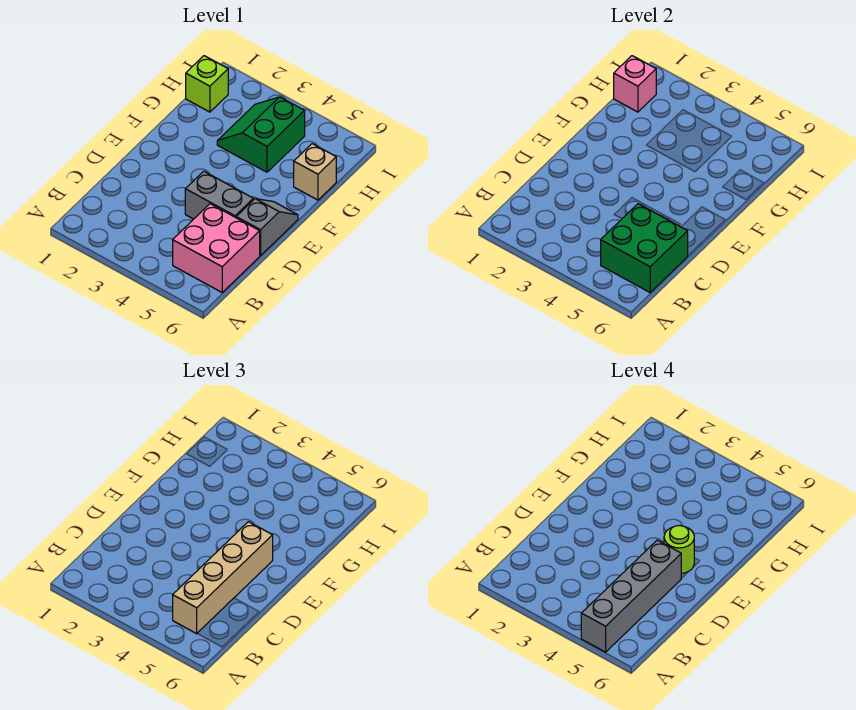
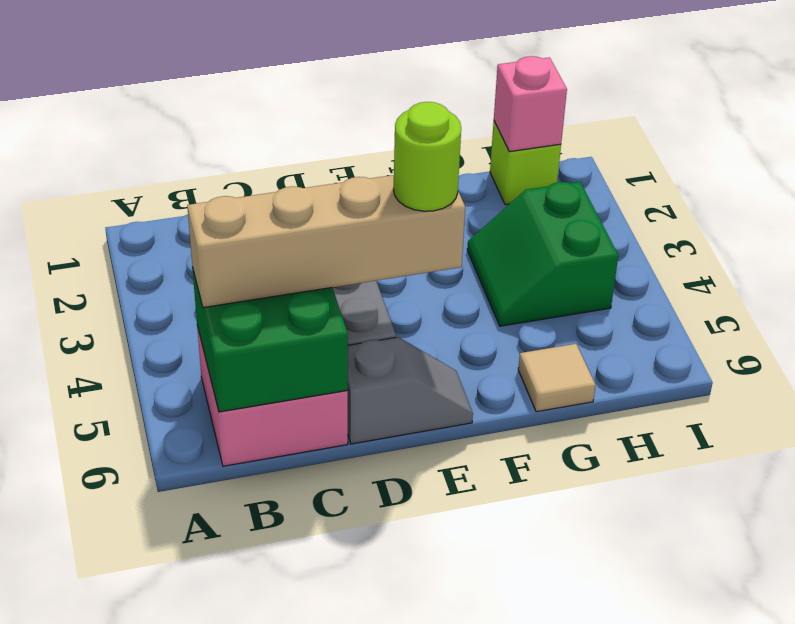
grey brick A5:D5 level 4 -> none
green slope G3:H4 level 1 top 4 -> green slope G3:H4 level 1 top H
tan brick G6 level 1 -> tan tile G6 level 1

